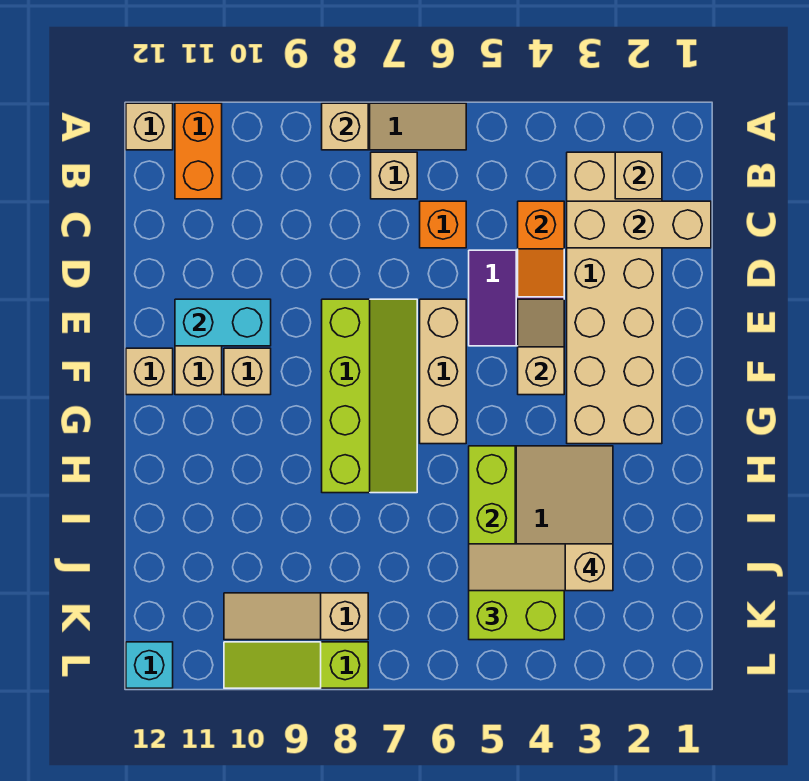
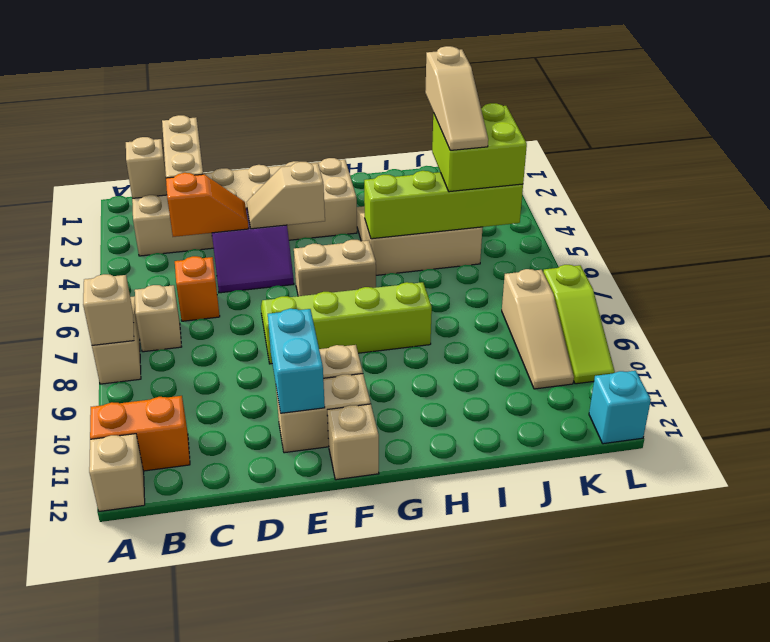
tan brick E6:G6 level 1 -> tan brick F6:G6 level 1

